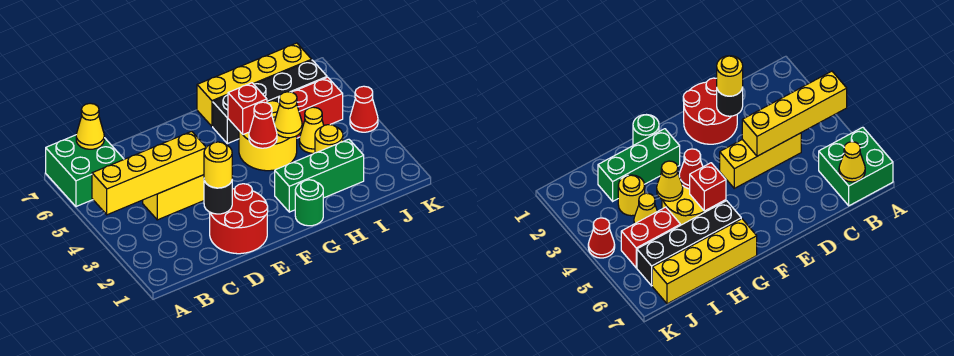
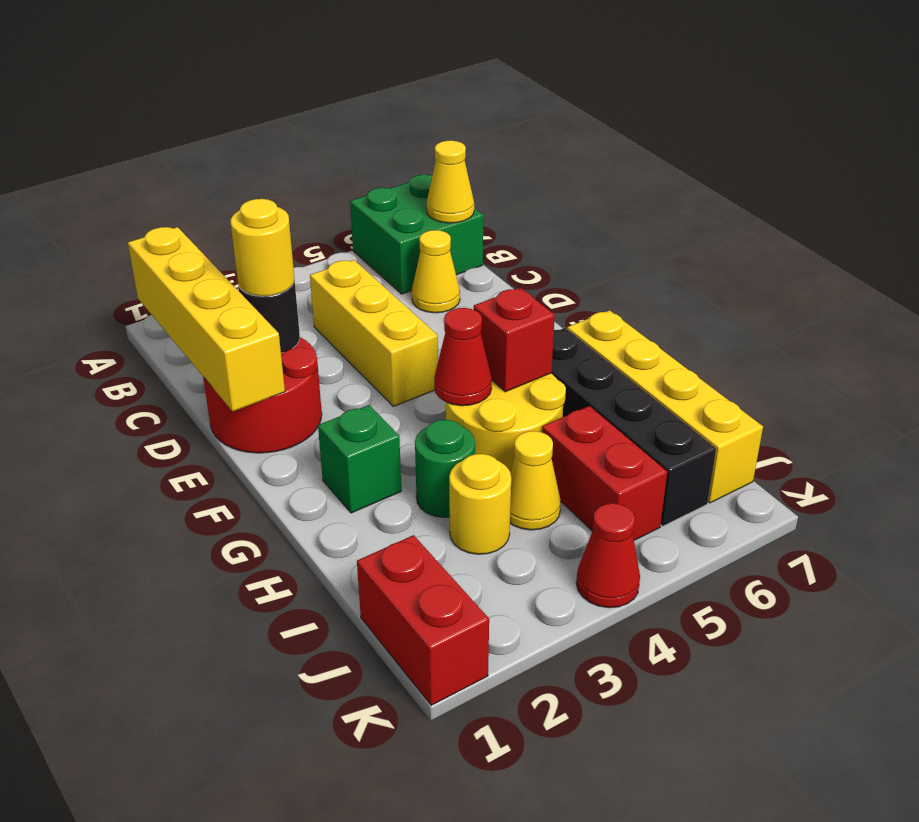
yellow brick A4:D4 level 2 -> yellow brick B1:E1 level 2
green round brick G1 level 1 -> green round brick H3 level 1
green brick G2:I2 level 1 -> green brick G2 level 1
yellow cone H4 level 2 -> yellow cone C6 level 1
none -> red brick J1:K1 level 1

